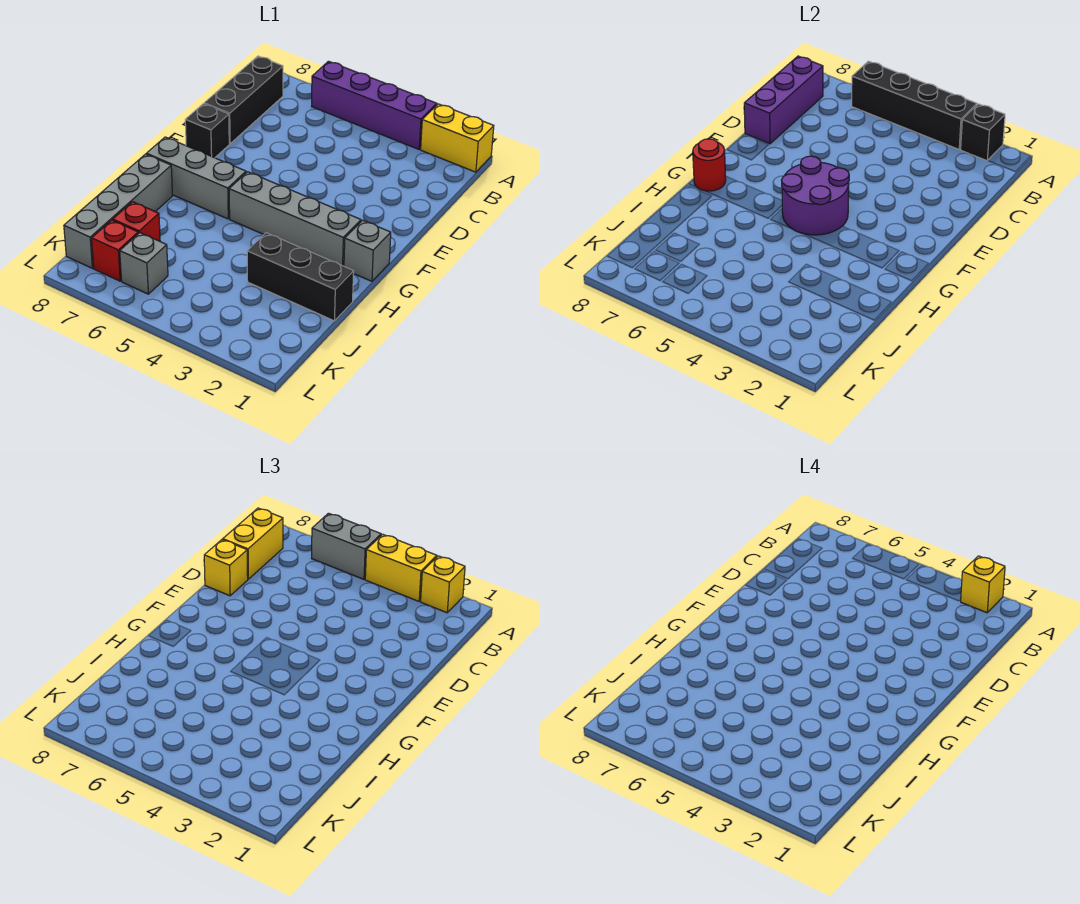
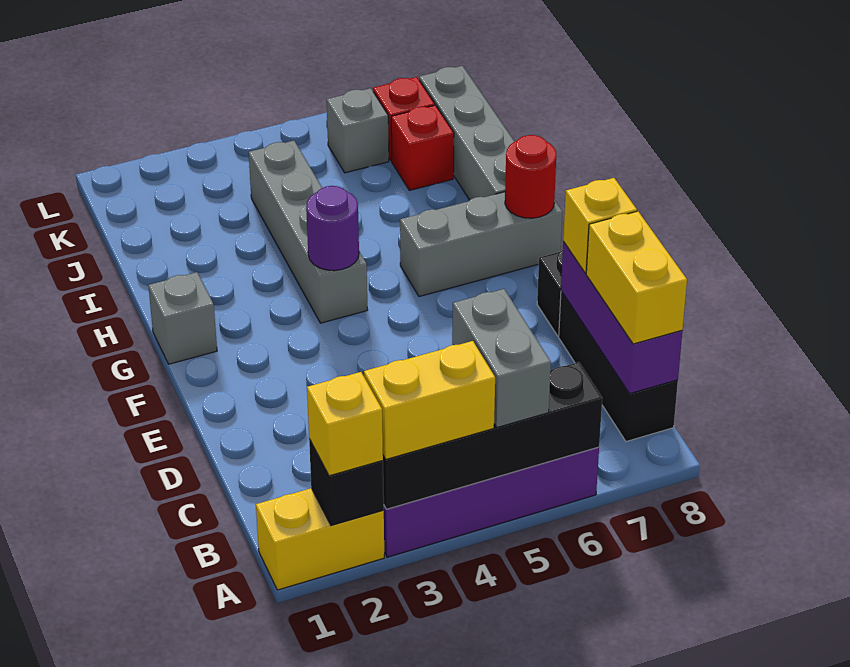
yellow brick A2 level 4 -> none
grey brick A5:A6 level 3 -> grey brick A5:B5 level 3
purple round brick F4:G5 level 2 -> purple round brick G4 level 2
grey brick G2:G5 level 1 -> grey brick G4:J4 level 1
black brick I1:I3 level 1 -> none

